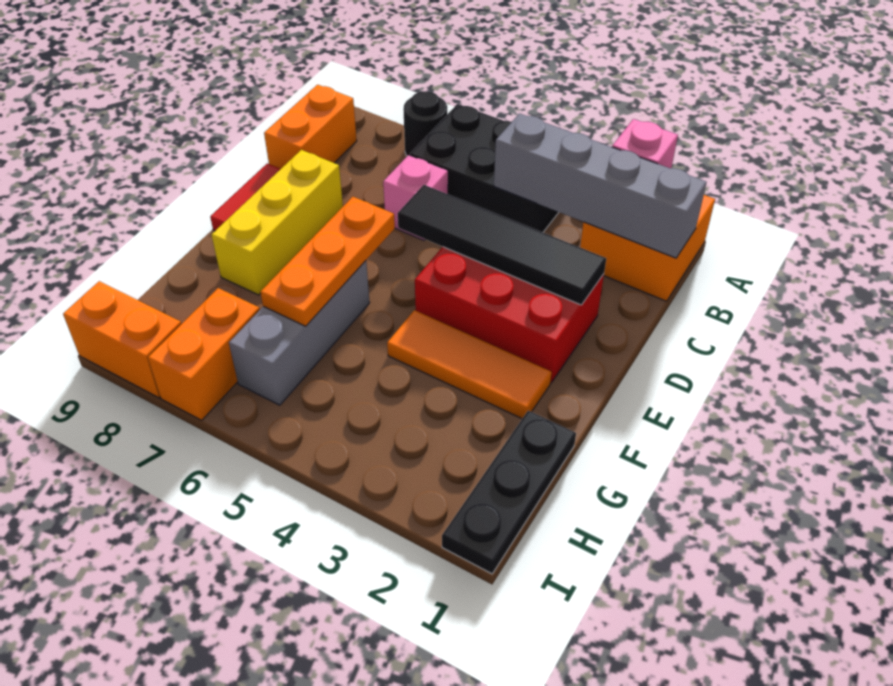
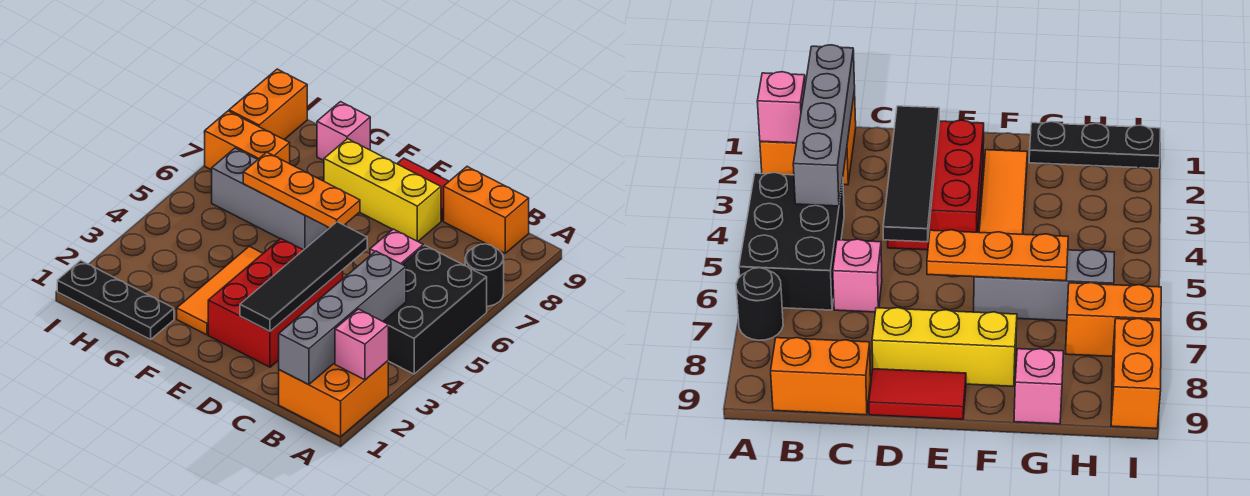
none -> pink brick G9 level 1

